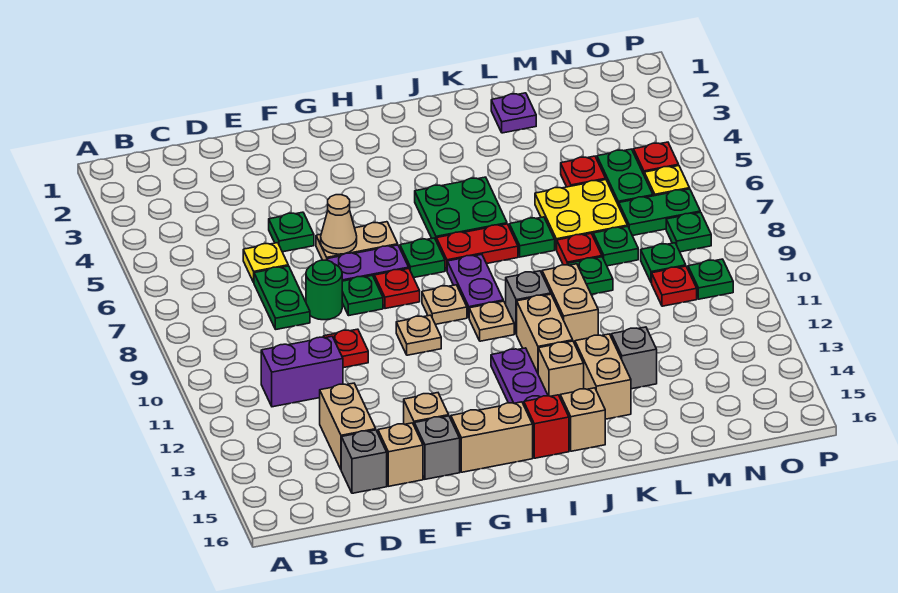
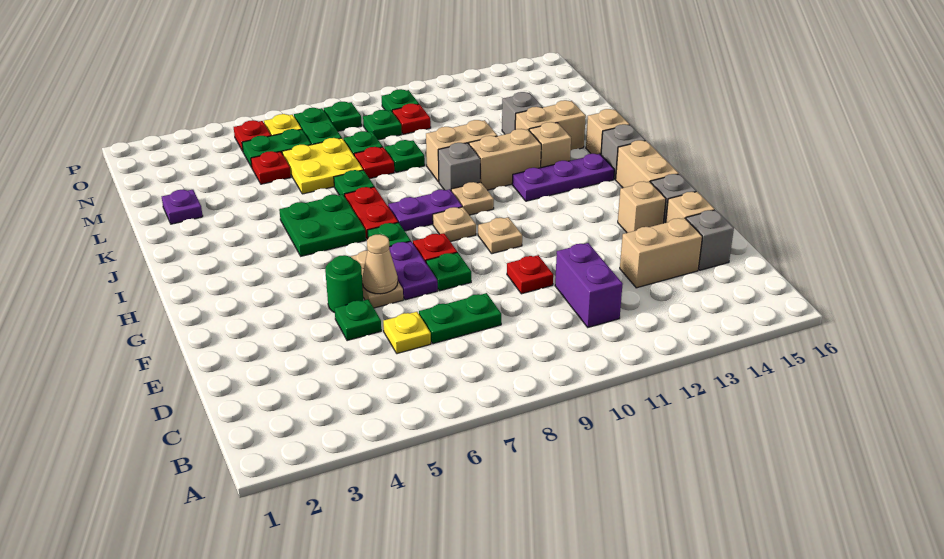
green round brick E8 level 1 -> green round brick F5 level 1
red brick I15 level 1 -> grey brick I15 level 1

